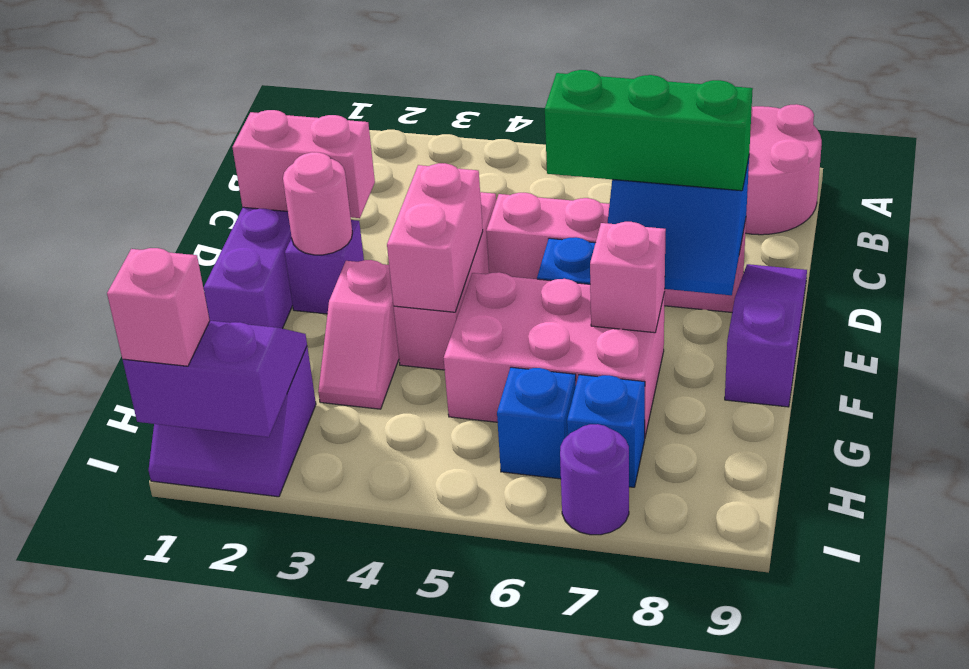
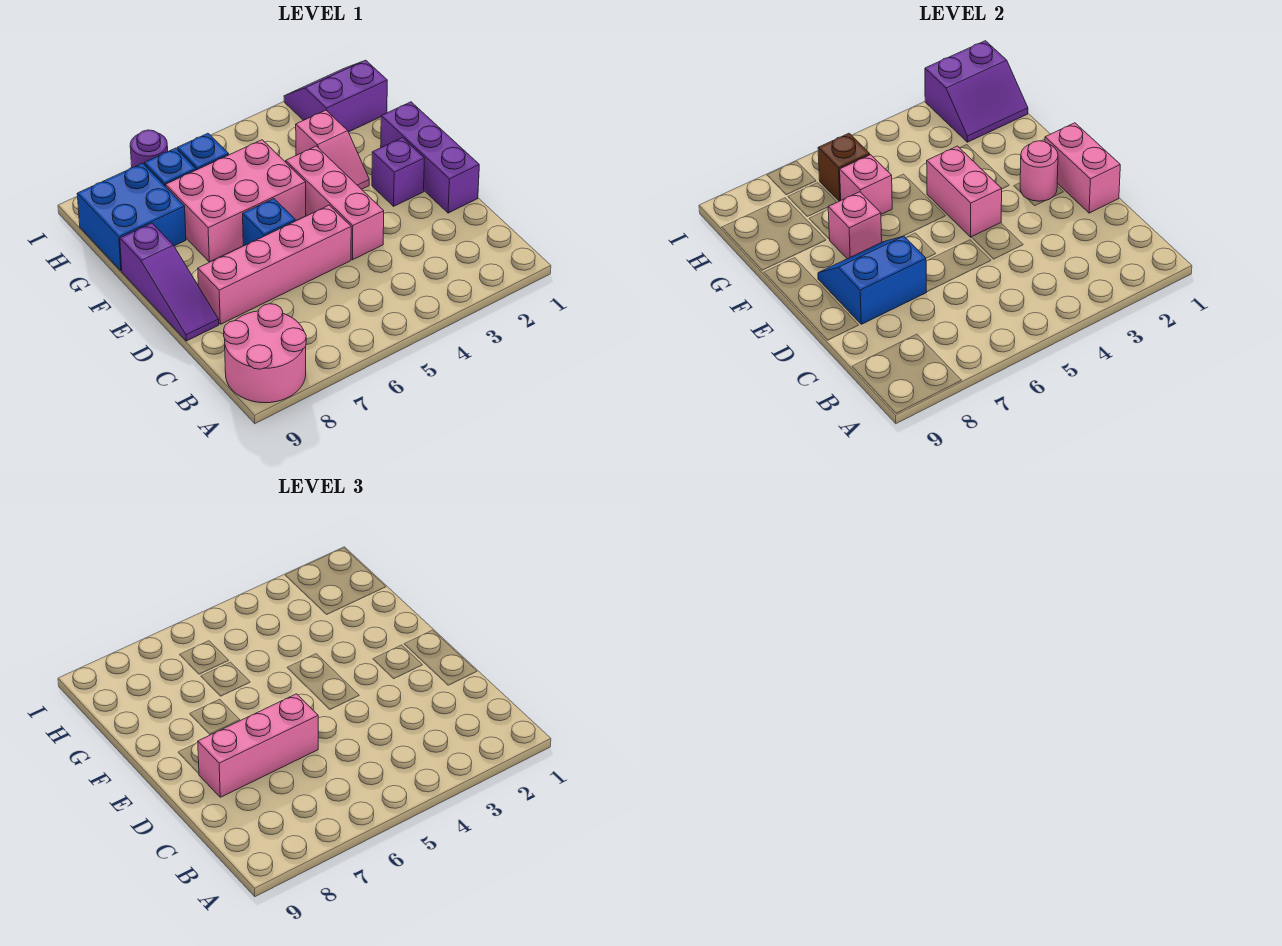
pink brick D1:D2 level 2 -> pink brick D1:E1 level 2
green brick D6:D8 level 3 -> pink brick D6:D8 level 3
pink slope F3:G3 level 1 top F -> pink slope F3:G3 level 1 top G
none -> blue brick G8:H9 level 1
none -> brown brick H6 level 2
pink brick I1 level 3 -> pink brick G6 level 2

